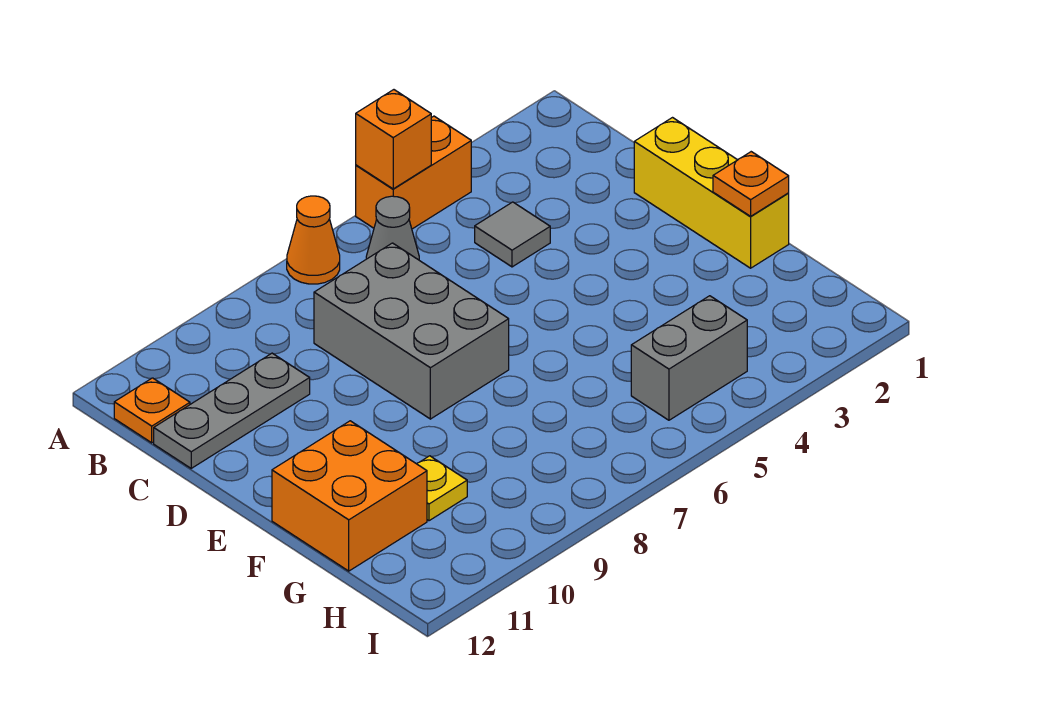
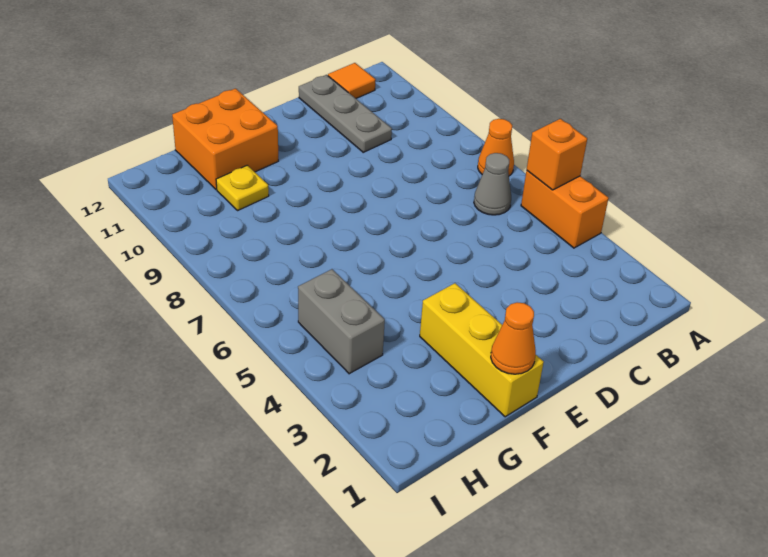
orange plate B12 level 1 -> orange tile B12 level 1
grey tile C4 level 1 -> none
grey brick C7:E8 level 1 -> none
yellow brick D1:F1 level 1 -> yellow brick F1:F3 level 1
orange plate F1 level 2 -> orange cone F1 level 2

